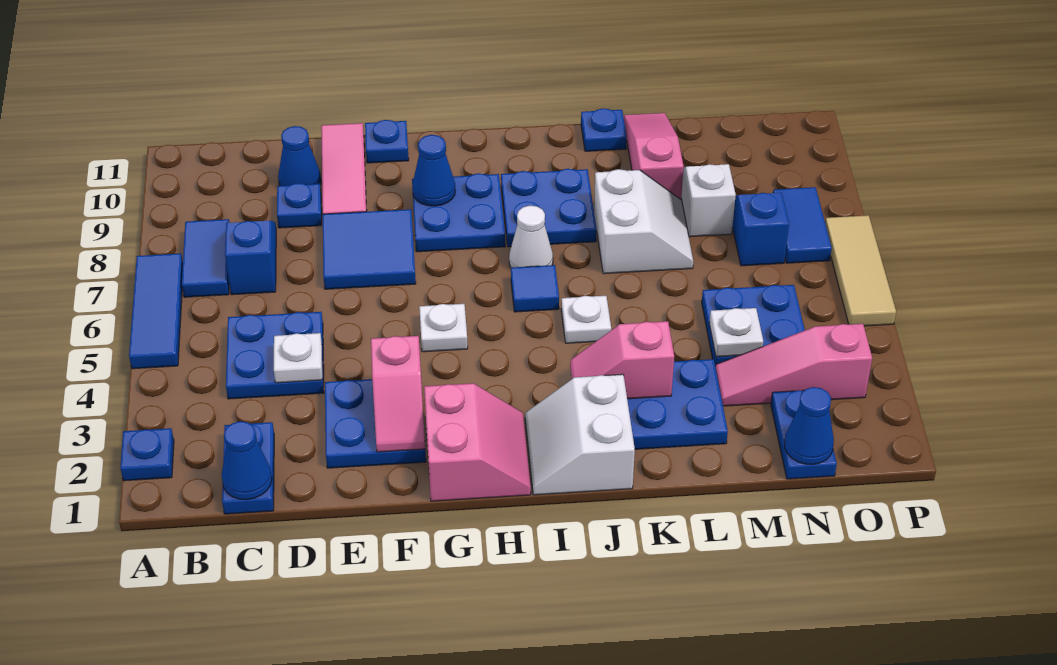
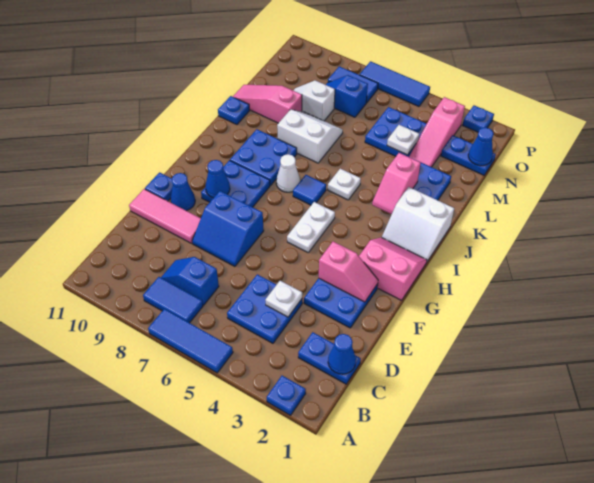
blue plate D9 level 1 -> blue plate P2 level 1
blue cone D10 level 1 -> blue cone F10 level 1
blue tile E7:F8 level 1 -> blue slope E7:F8 level 1 top F
white plate G5 level 1 -> white plate G5:H5 level 1
tan tile P5:P7 level 1 -> blue tile P5:P7 level 1

